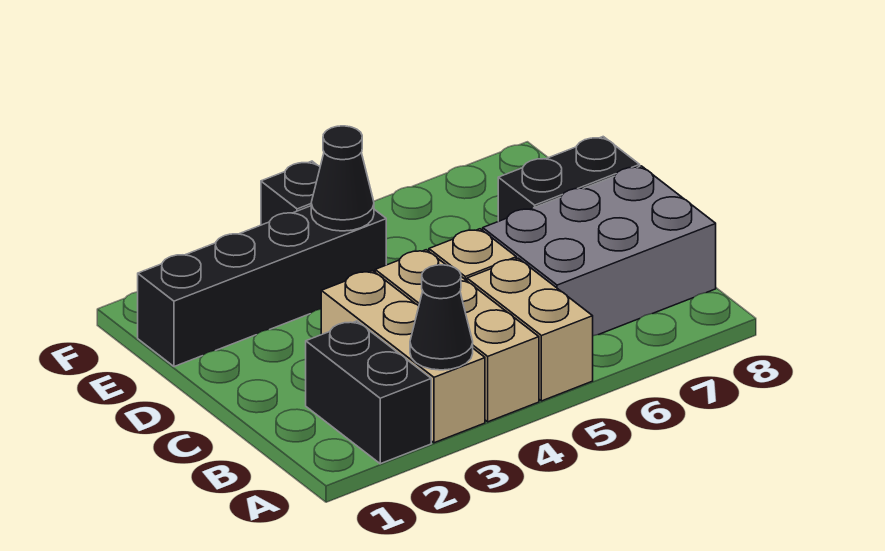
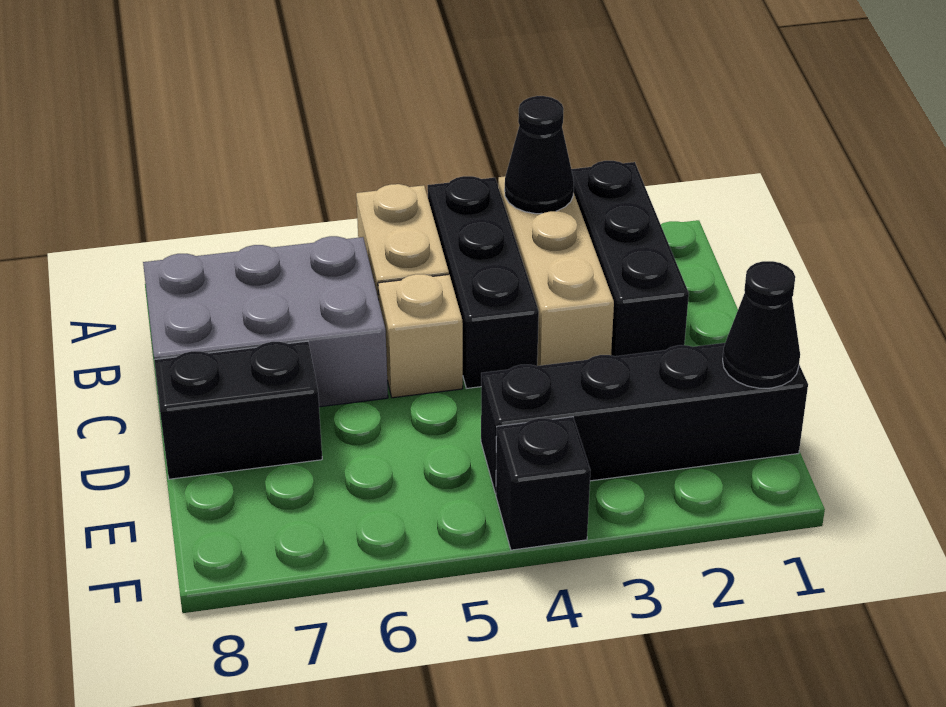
black brick A2:B2 level 1 -> black brick A2:C2 level 1
tan brick A4:C4 level 1 -> black brick A4:C4 level 1
black cone E4 level 2 -> black cone E1 level 2

